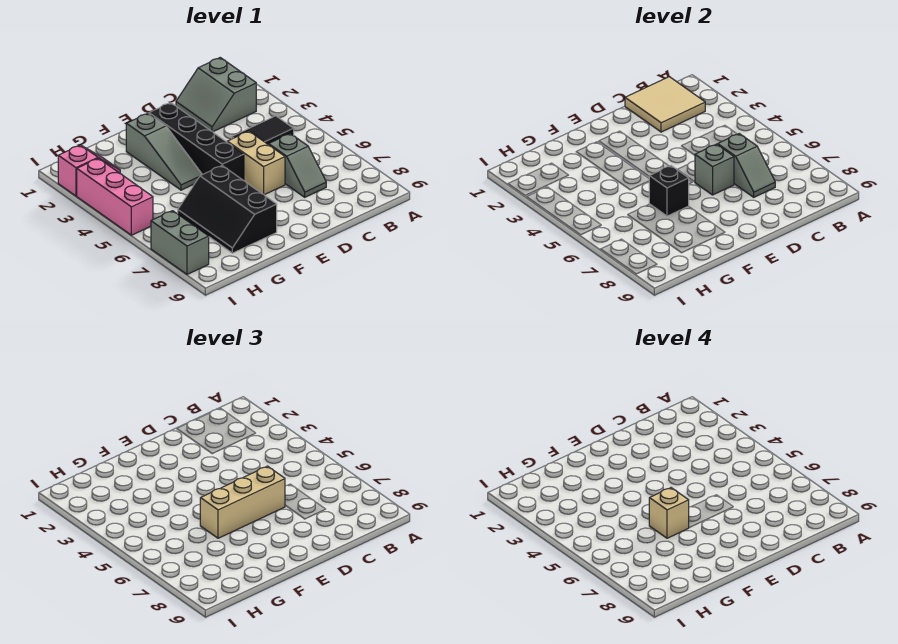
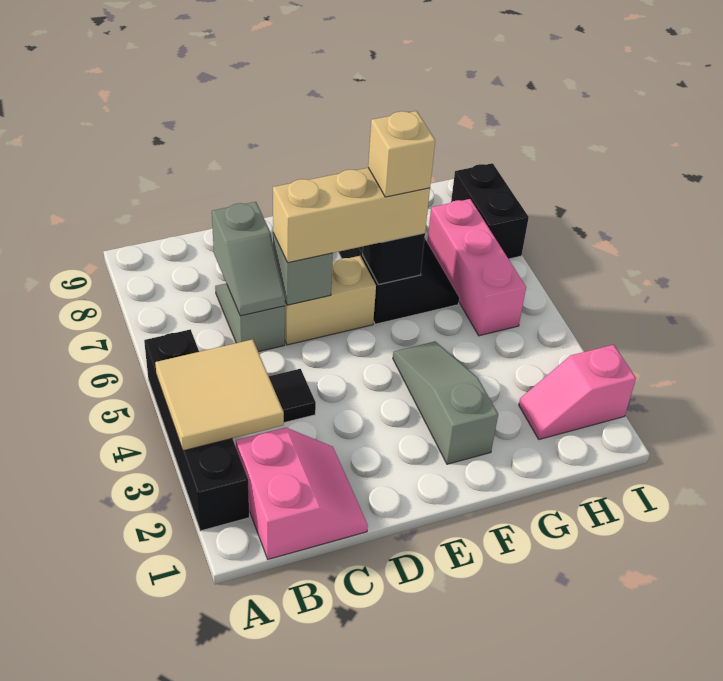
grey slope B1:C2 level 1 top B -> pink slope B1:C2 level 1 top B
tan tile B1:C2 level 2 -> tan tile A3:B4 level 2
grey slope C6:C7 level 2 top 6 -> grey slope C6:C7 level 2 top 7
tan brick D5:D6 level 1 -> tan brick D6:E6 level 1
black brick E2:E5 level 1 -> black brick A2:A5 level 1
pink brick I3:I5 level 1 -> pink brick H5:H7 level 1
grey brick I7:I8 level 1 -> black brick I7:I8 level 1

